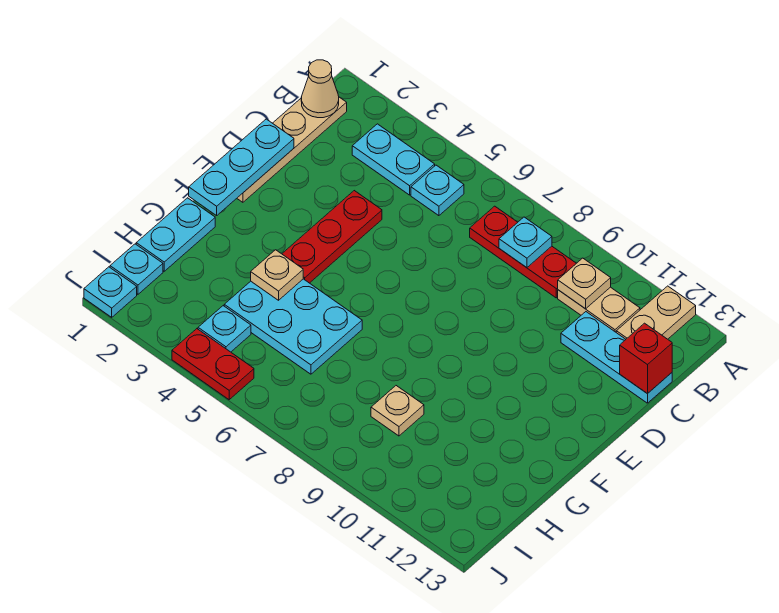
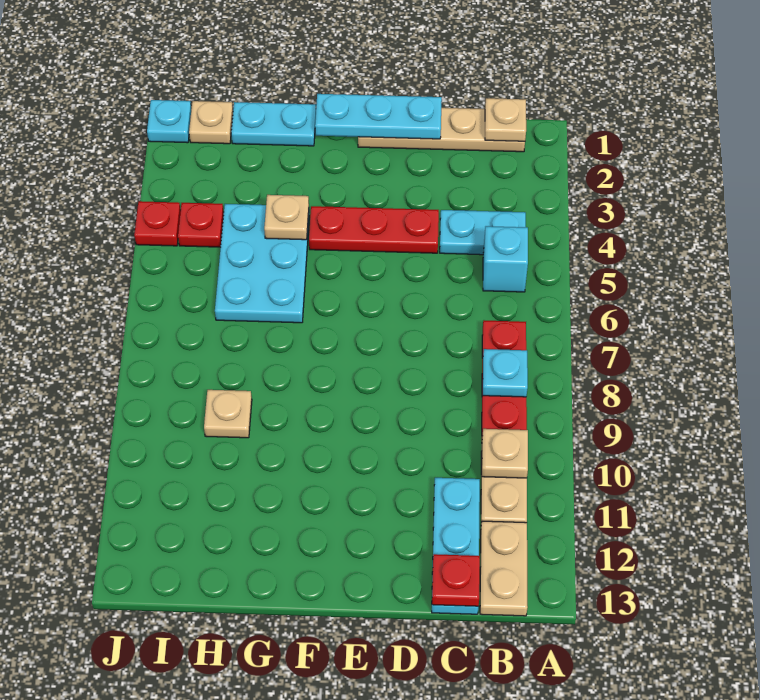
tan plate A12:B12 level 1 -> tan plate B12:B13 level 1
tan cone B1 level 2 -> tan plate B1 level 2
cyan plate B3:B4 level 1 -> cyan plate B4:C4 level 1
cyan plate B5 level 1 -> cyan brick B5 level 1
red brick C13 level 2 -> red plate C13 level 2
cyan plate I1 level 1 -> tan plate I1 level 1
cyan plate I4 level 1 -> red plate I4 level 1
red plate J4:J5 level 1 -> red plate J4 level 1

